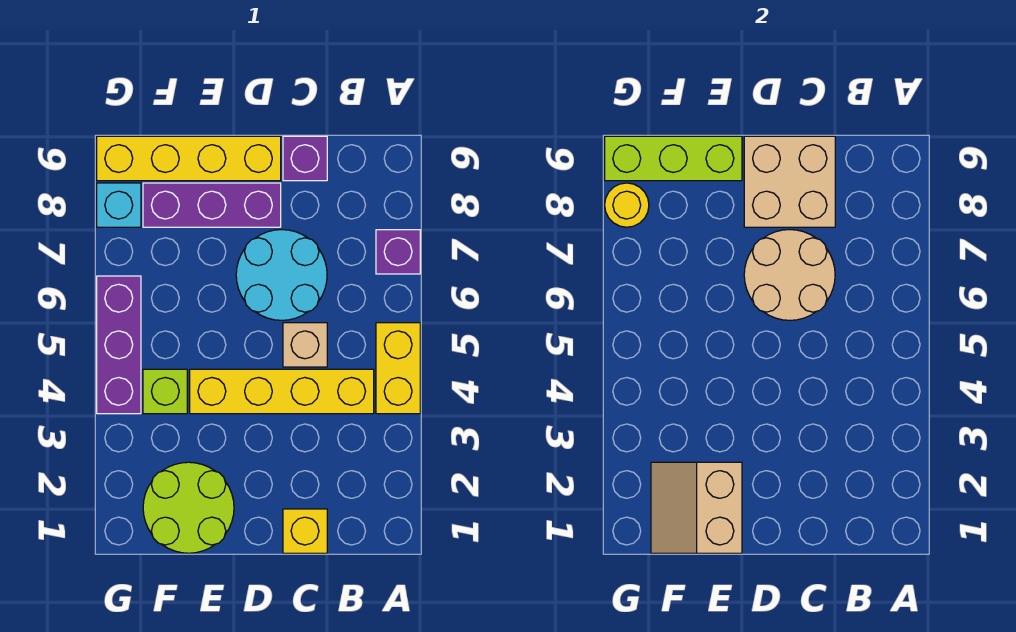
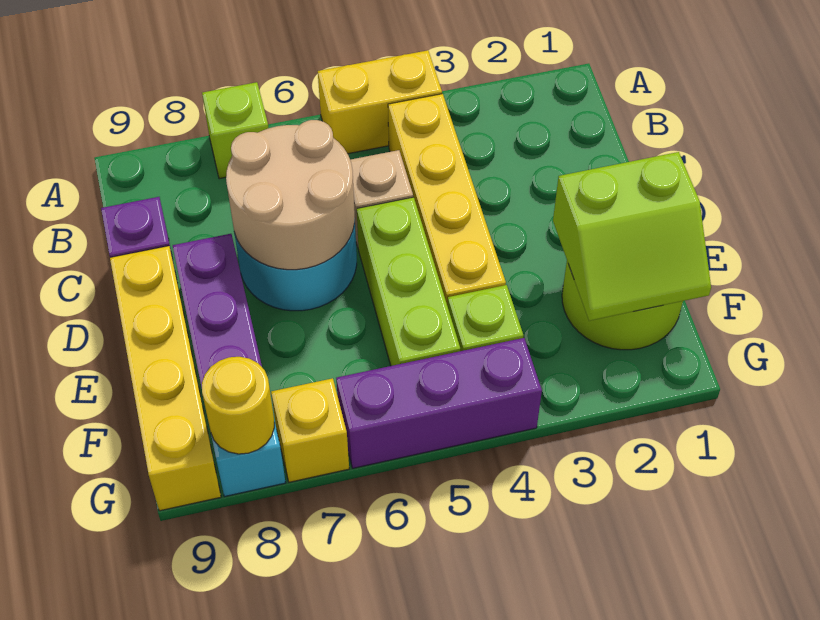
purple brick A7 level 1 -> lime brick A7 level 1
yellow brick C1 level 1 -> yellow brick G7 level 1
tan brick C8:D9 level 2 -> none
tan slope E1:F2 level 2 top E -> lime slope E1:F2 level 2 top E
lime brick E9:G9 level 2 -> lime brick D5:F5 level 1

